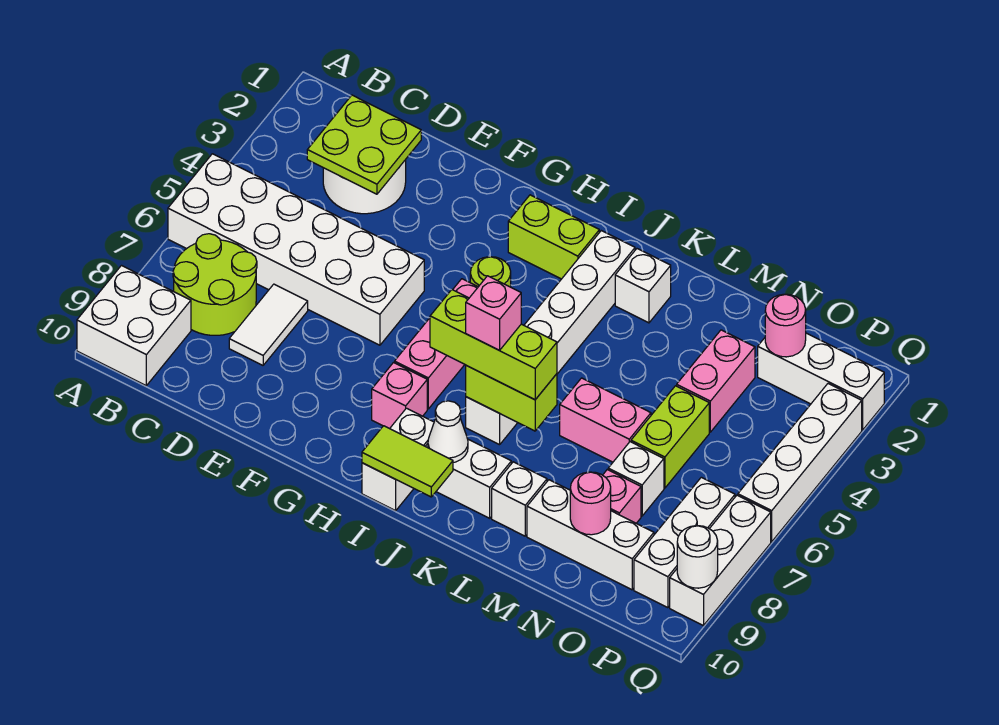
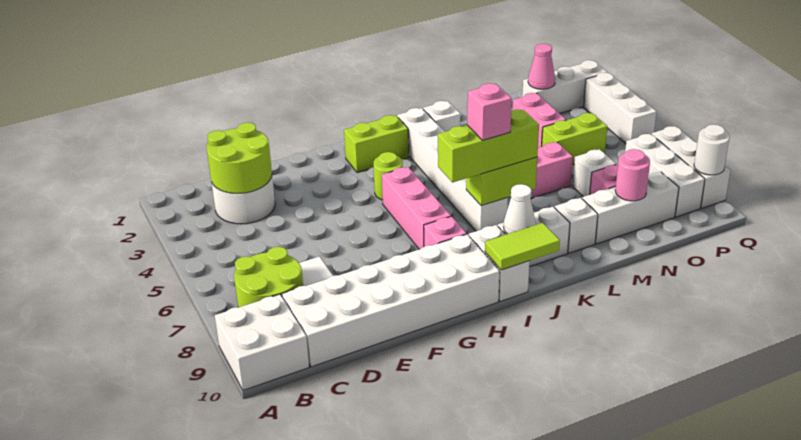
white brick A5:F6 level 1 -> white brick C9:H10 level 1
lime plate C2:D3 level 2 -> lime round brick C2:D3 level 2
lime brick N5:N6 level 1 -> lime brick N5:O5 level 1
pink round brick O2 level 2 -> pink cone O2 level 2
white brick Q3:Q6 level 1 -> white brick Q3:Q5 level 1

